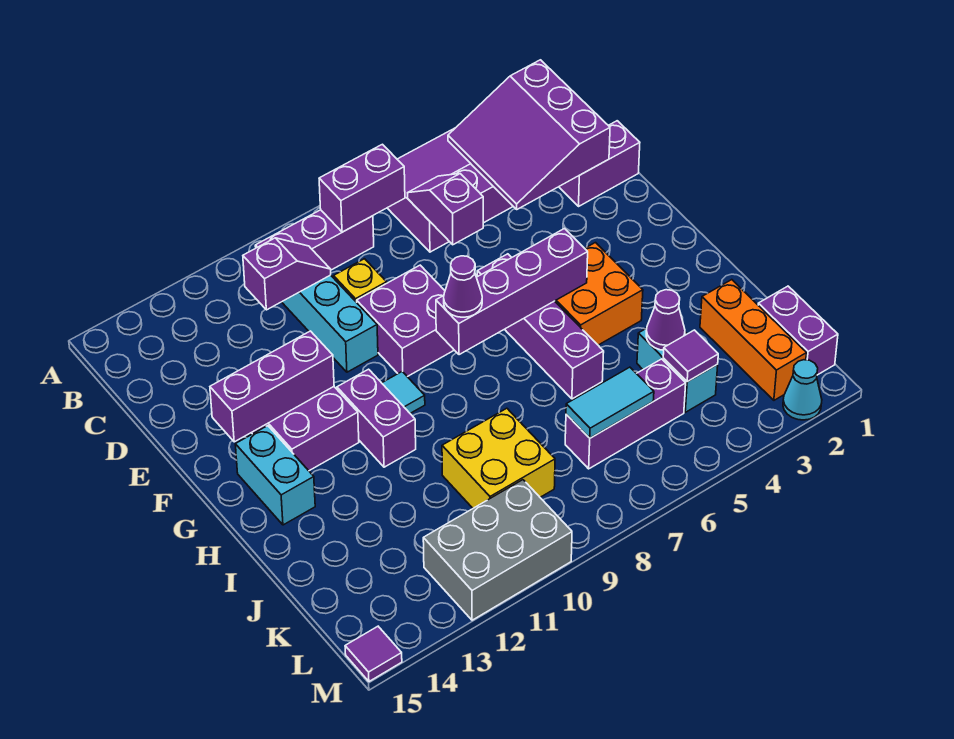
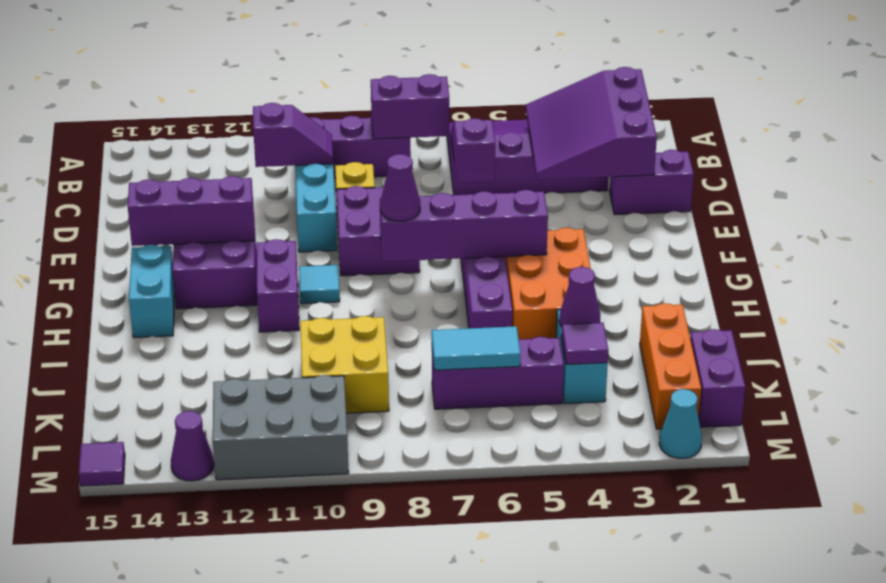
orange brick G4:H5 level 1 -> orange brick G4:I5 level 1
none -> purple cone M13 level 1

